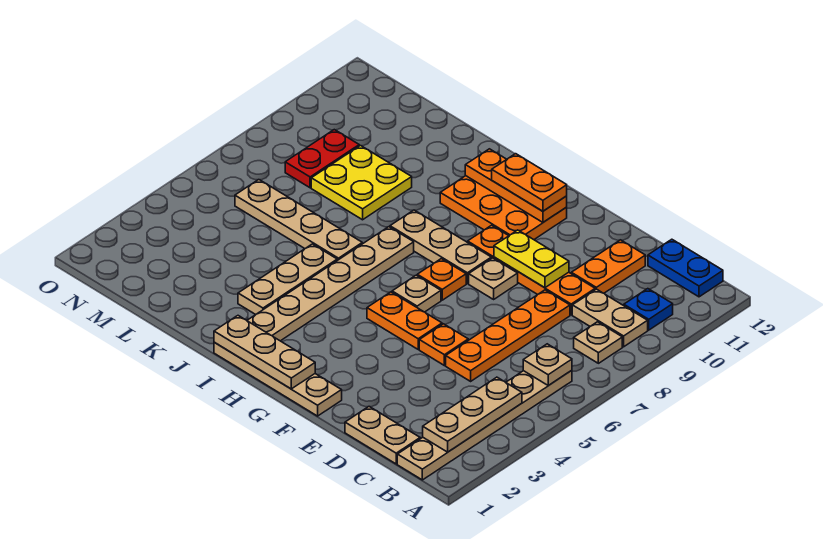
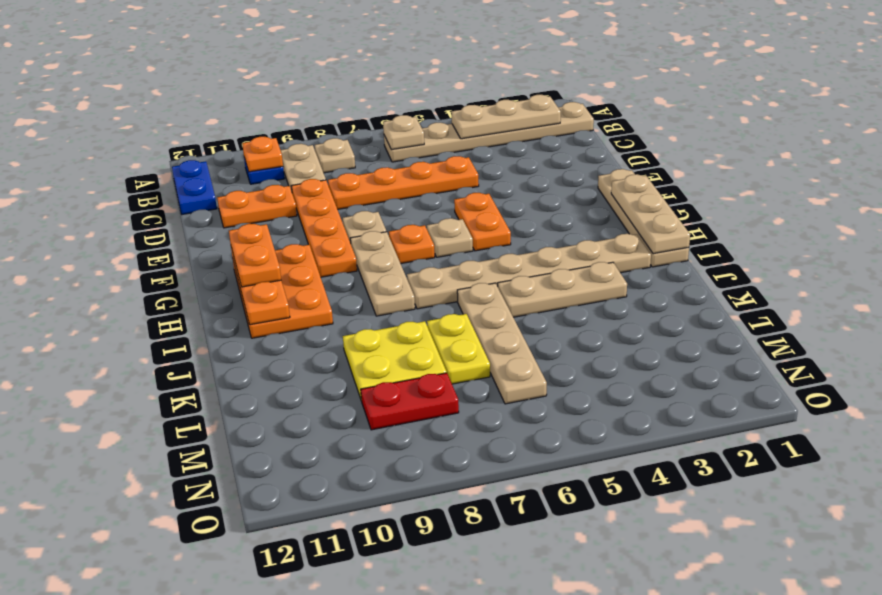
tan plate C1:D1 level 1 -> none
orange plate E5 level 1 -> orange plate B10 level 2
yellow plate E9:F9 level 2 -> yellow plate K7:L7 level 1

